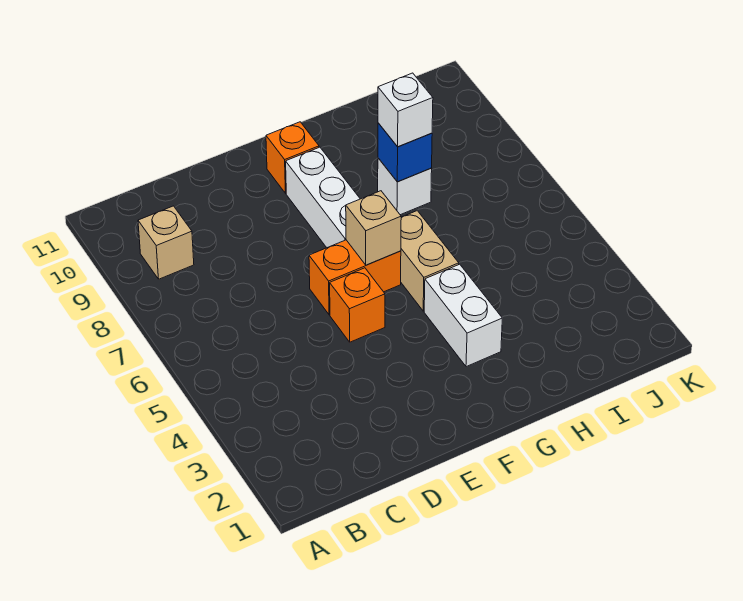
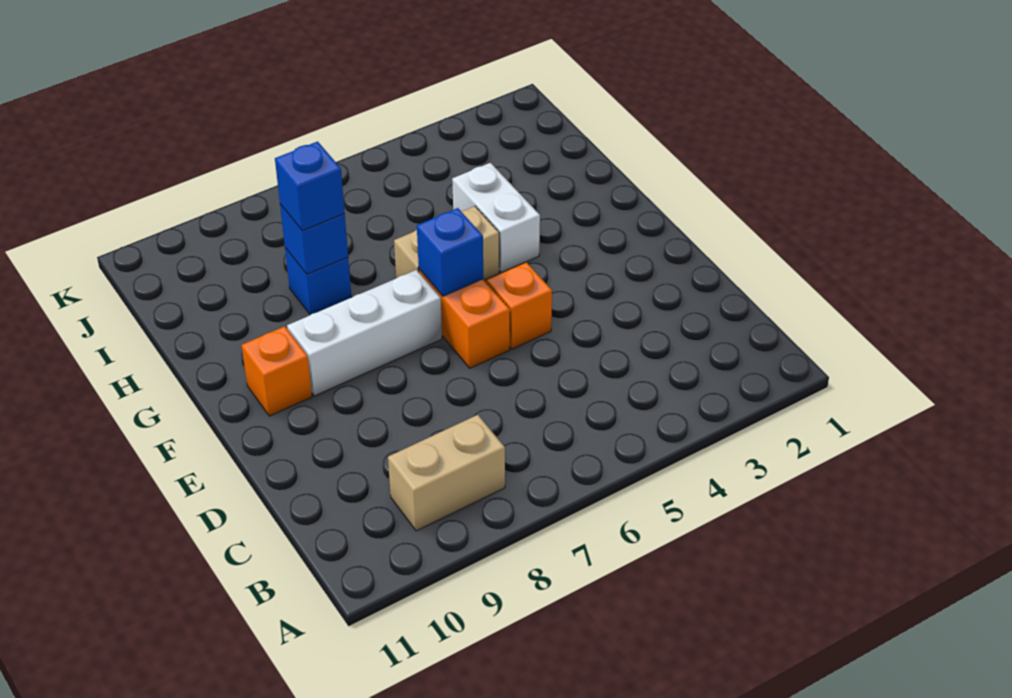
tan brick B9 level 1 -> tan brick B8:B9 level 1
tan brick F6 level 2 -> blue brick F6 level 2
white brick G3:G4 level 1 -> white brick G4:H4 level 1
white brick H8 level 1 -> blue brick H8 level 1
white brick H8 level 3 -> blue brick H8 level 3

